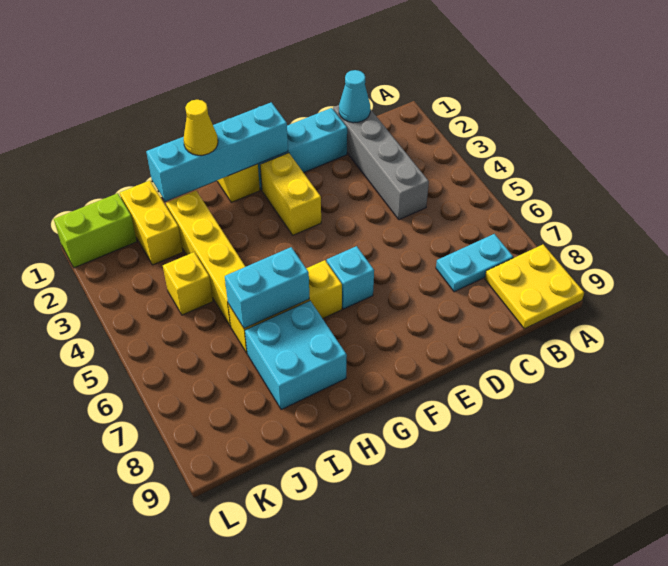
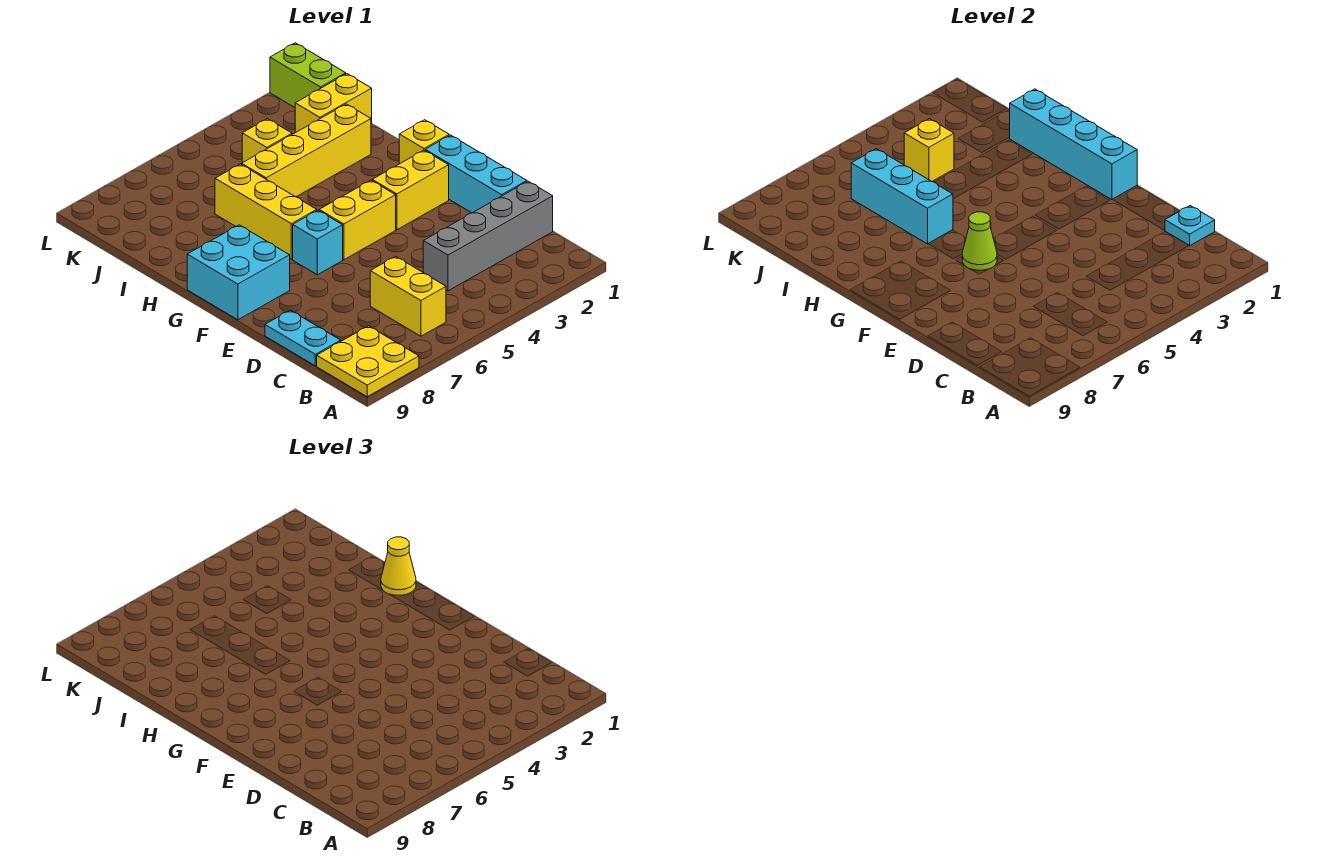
none -> yellow brick B6:C6 level 1
cyan plate B7:C7 level 1 -> cyan plate C9:D9 level 1
cyan cone C1 level 2 -> cyan plate C1 level 2
none -> yellow brick F4:F5 level 1
none -> lime cone F6 level 2
cyan brick H6:I6 level 2 -> cyan brick H6:J6 level 2
cyan brick H7:I8 level 1 -> cyan brick F8:G9 level 1
none -> yellow brick J4 level 2

